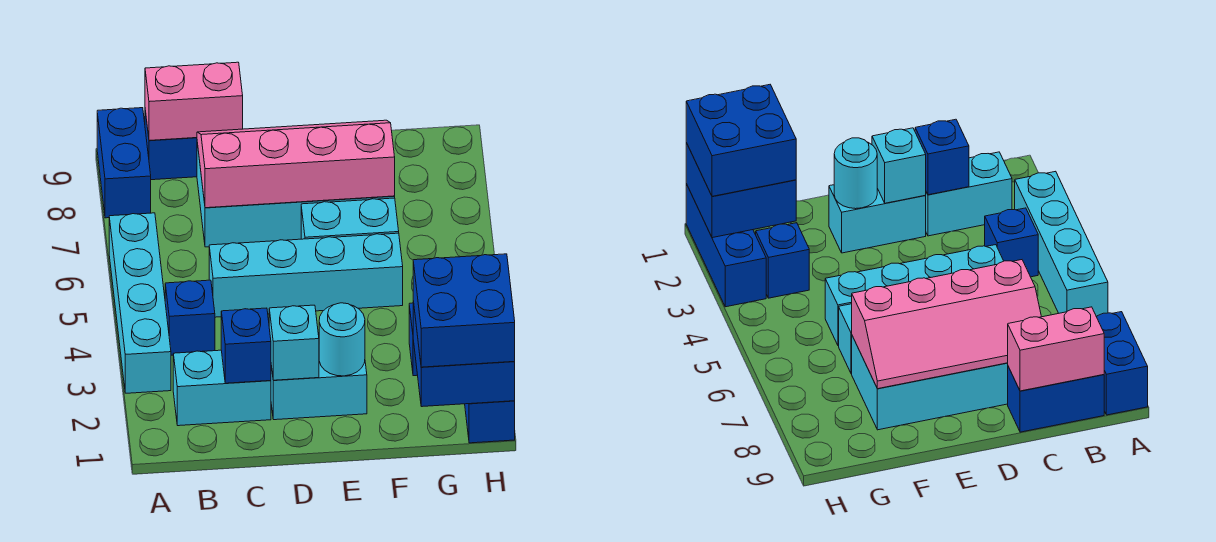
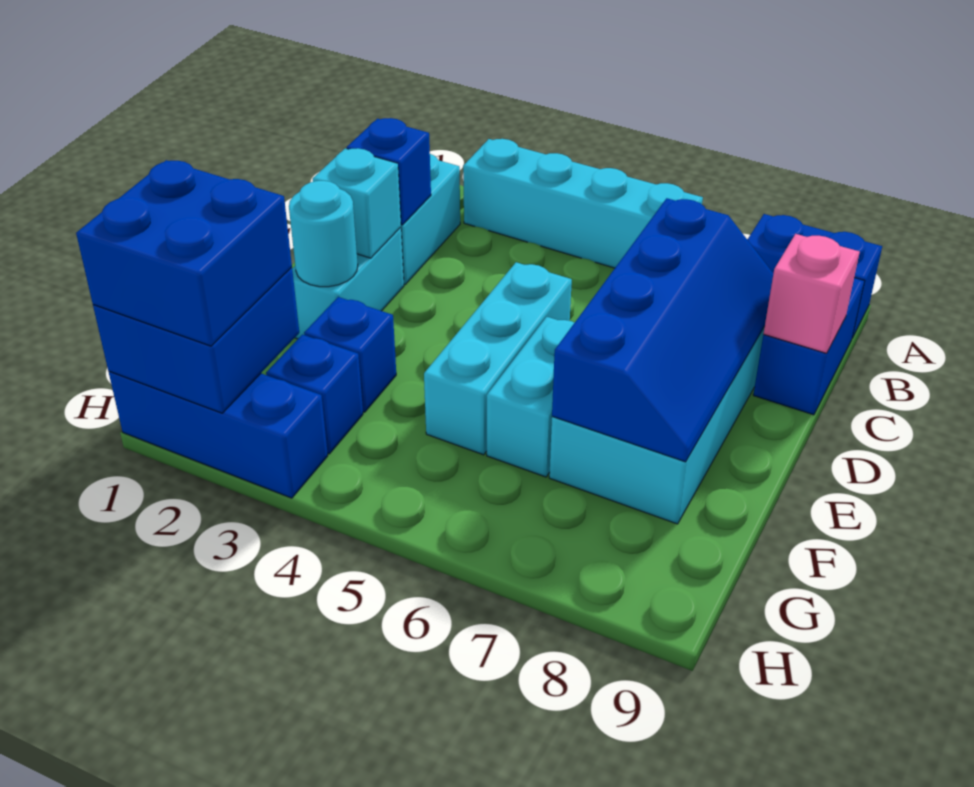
blue brick B4 level 1 -> blue brick F3 level 1
pink brick B9:C9 level 2 -> pink brick C9 level 2
cyan brick C5:F5 level 1 -> cyan brick D5:F5 level 1
pink slope C7:F8 level 2 top 7 -> blue slope C7:F8 level 2 top 7

